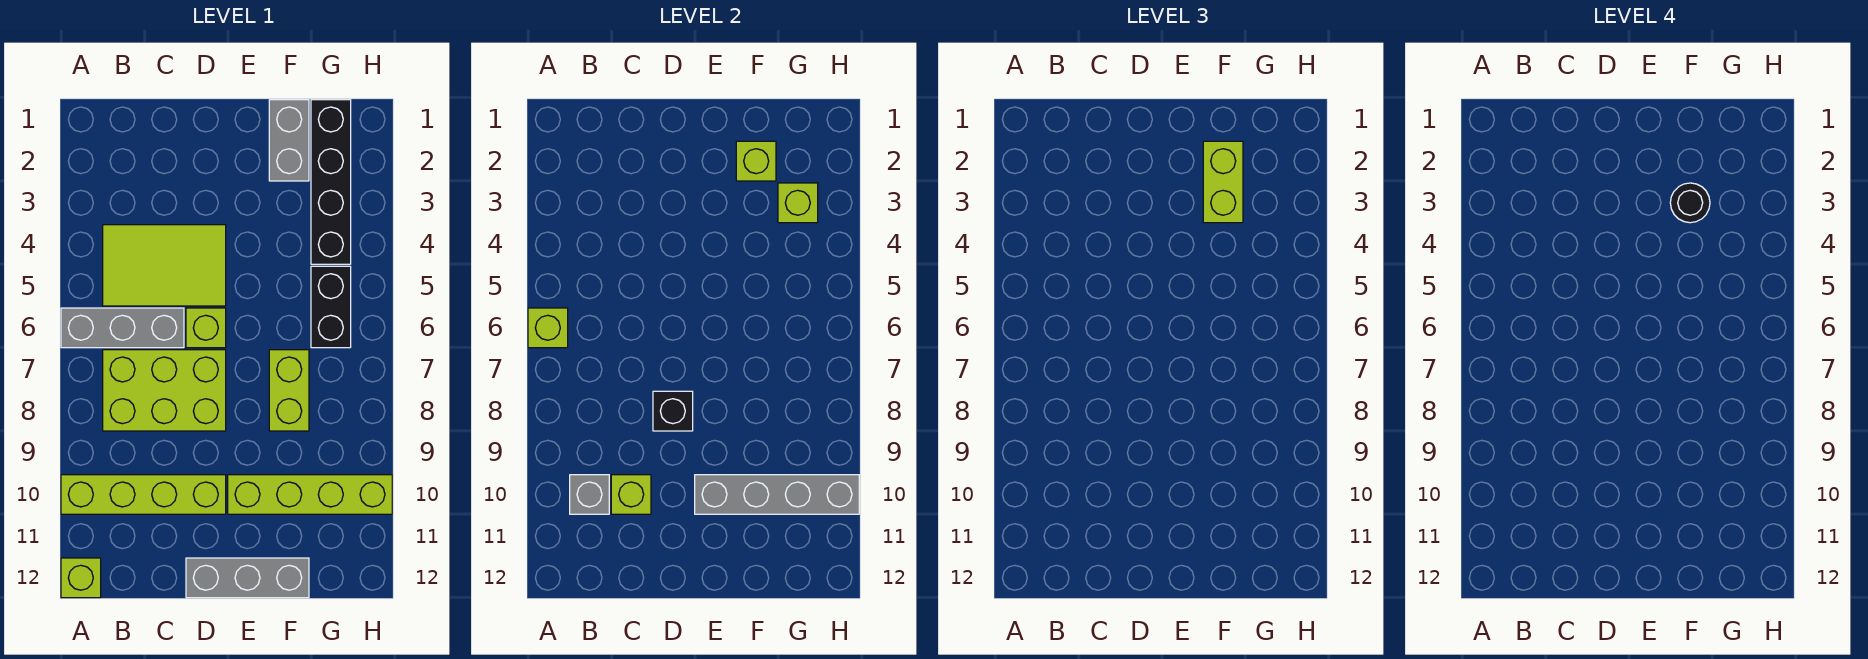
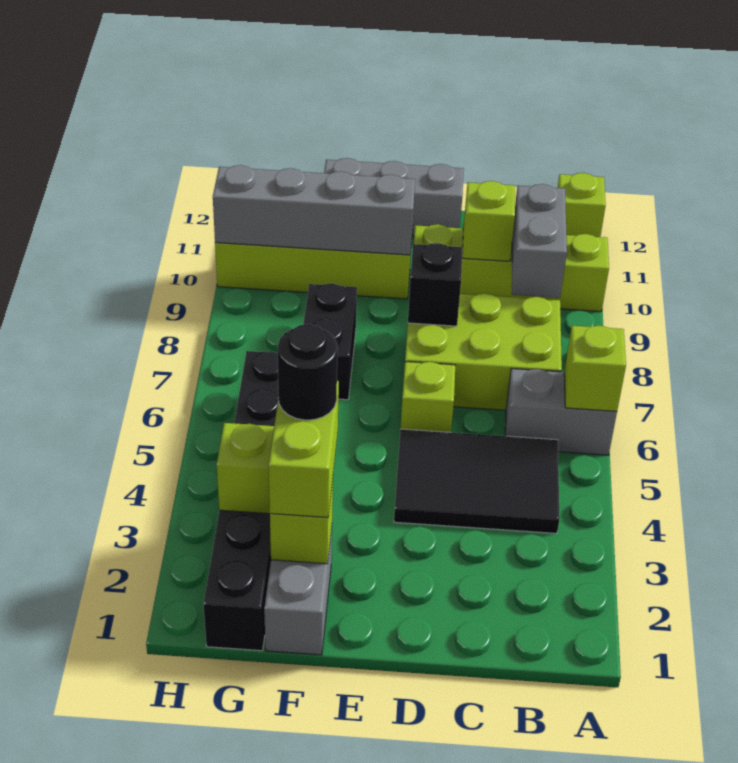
grey brick A6:C6 level 1 -> grey brick A6:B6 level 1
lime tile B4:D5 level 1 -> black tile B4:D5 level 1
grey brick B10 level 2 -> grey brick B9:B10 level 2
lime brick F7:F8 level 1 -> black brick F7:F8 level 1

